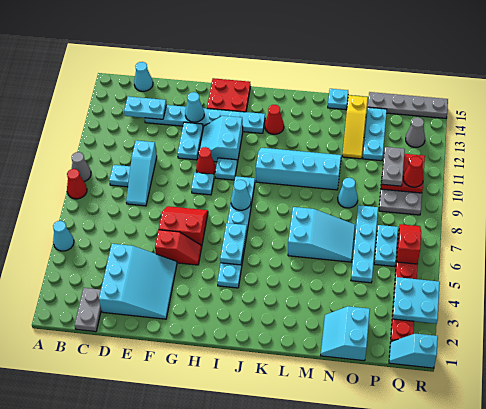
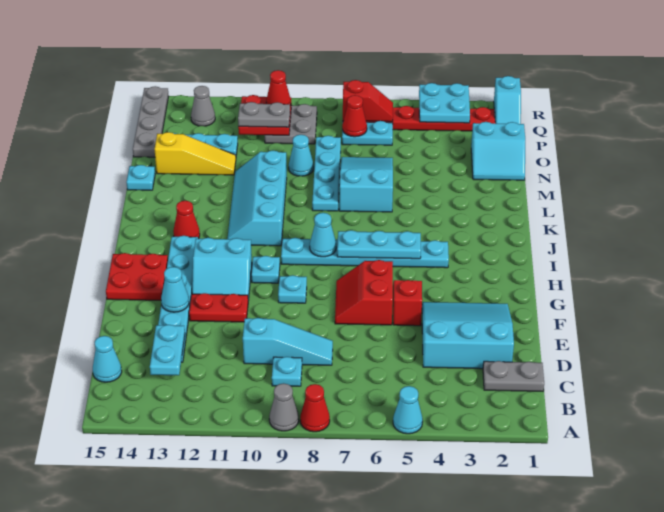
cyan plate F11:F12 level 1 -> red plate F11:F12 level 1
red cone G10 level 1 -> red cone P7 level 2
cyan plate I5:I6 level 2 -> cyan plate I5:I7 level 2
cyan plate O5:O8 level 1 -> cyan plate L8:O8 level 1
red slope Q6:Q7 level 2 top 6 -> red slope Q6:Q7 level 2 top 7

